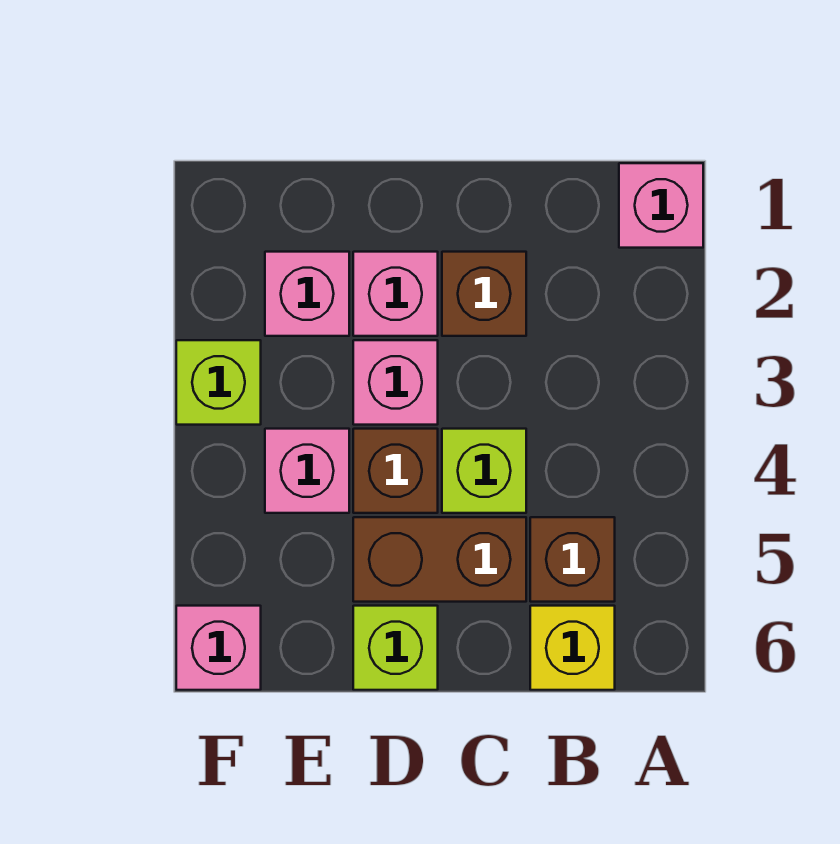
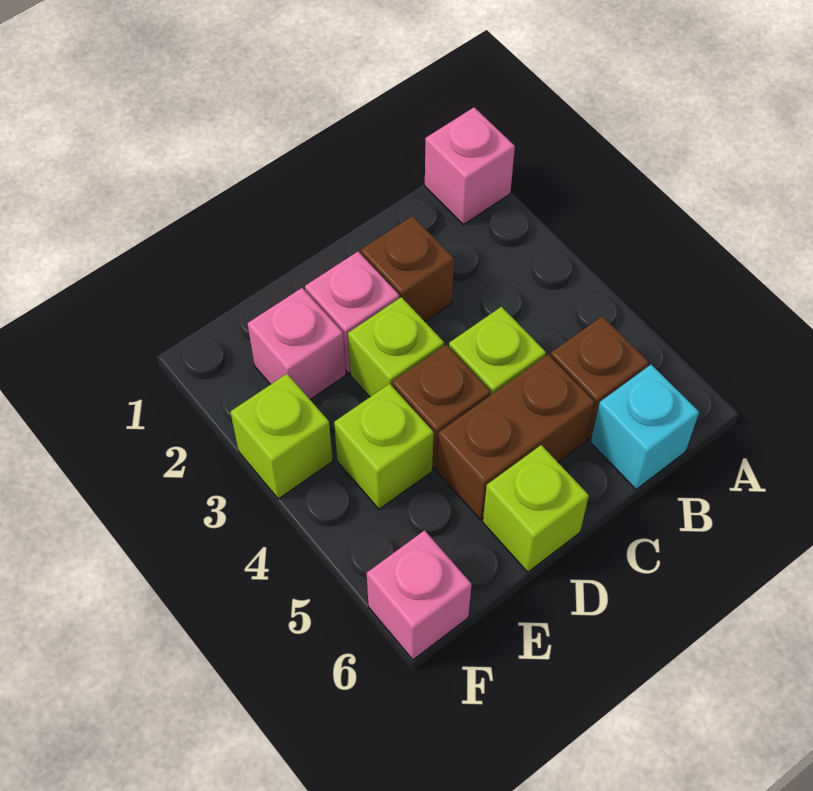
yellow brick B6 level 1 -> cyan brick B6 level 1
pink brick D3 level 1 -> lime brick D3 level 1
pink brick E4 level 1 -> lime brick E4 level 1

